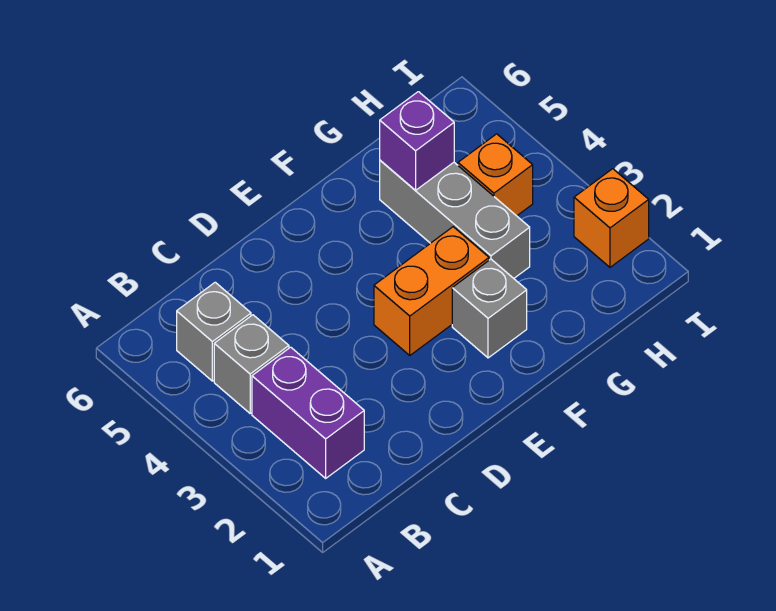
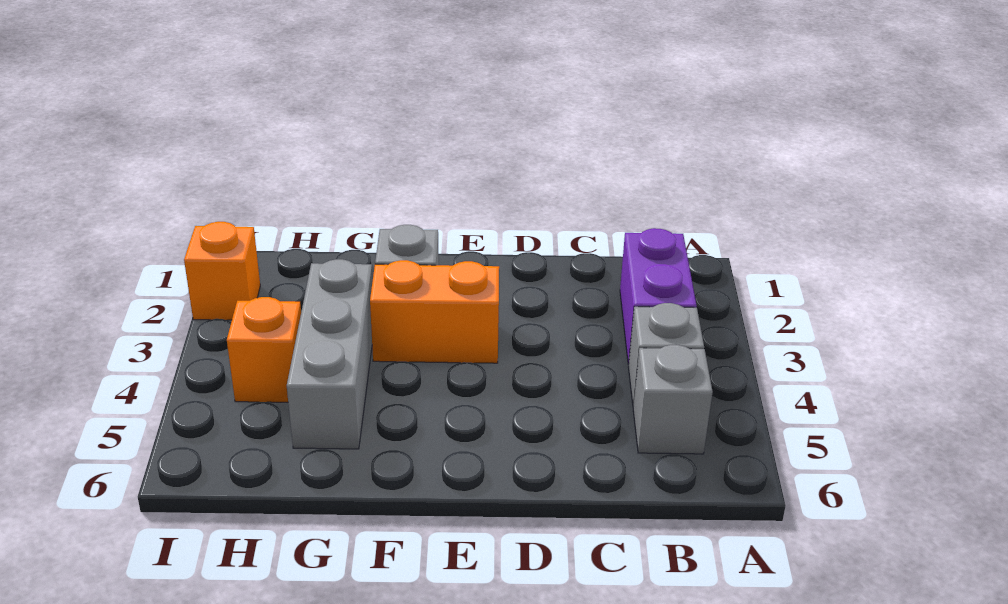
purple brick G5 level 2 -> none

